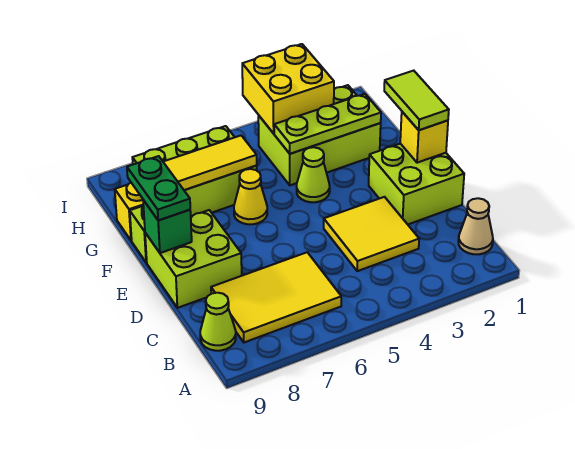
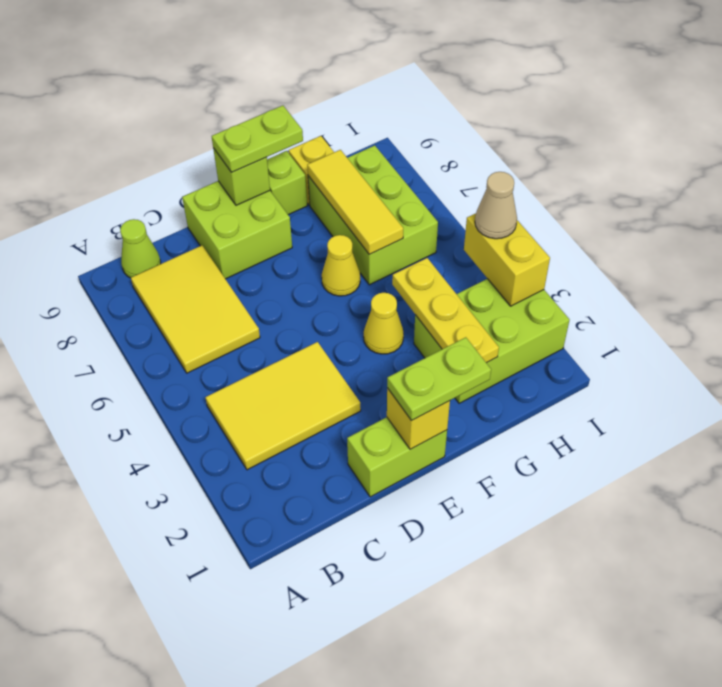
tan cone B1 level 1 -> tan cone I4 level 3
yellow tile C3:D4 level 1 -> yellow tile B3:D4 level 1
lime brick D1:E2 level 1 -> lime brick D1:E1 level 1
lime tile E1:F1 level 3 -> lime plate E1:F1 level 3
green brick E9 level 2 -> lime brick E9 level 2
green plate E9:F9 level 3 -> lime plate E9:F9 level 3
lime cone F4 level 1 -> yellow cone F4 level 1
lime brick G2:H4 level 1 -> lime brick G2:I3 level 1
lime plate G2:G4 level 2 -> yellow plate G2:G4 level 2
yellow brick H3:I4 level 2 -> yellow brick I3:I4 level 2

